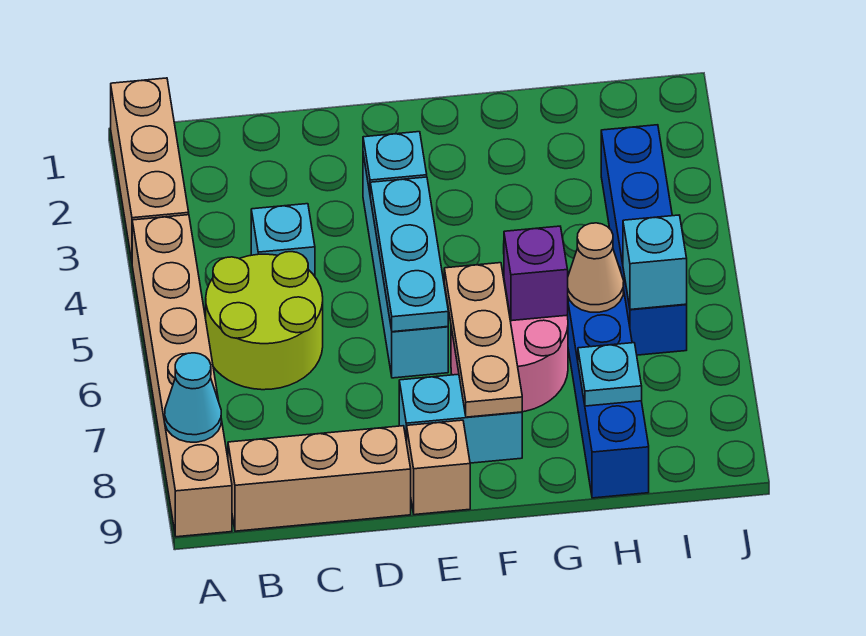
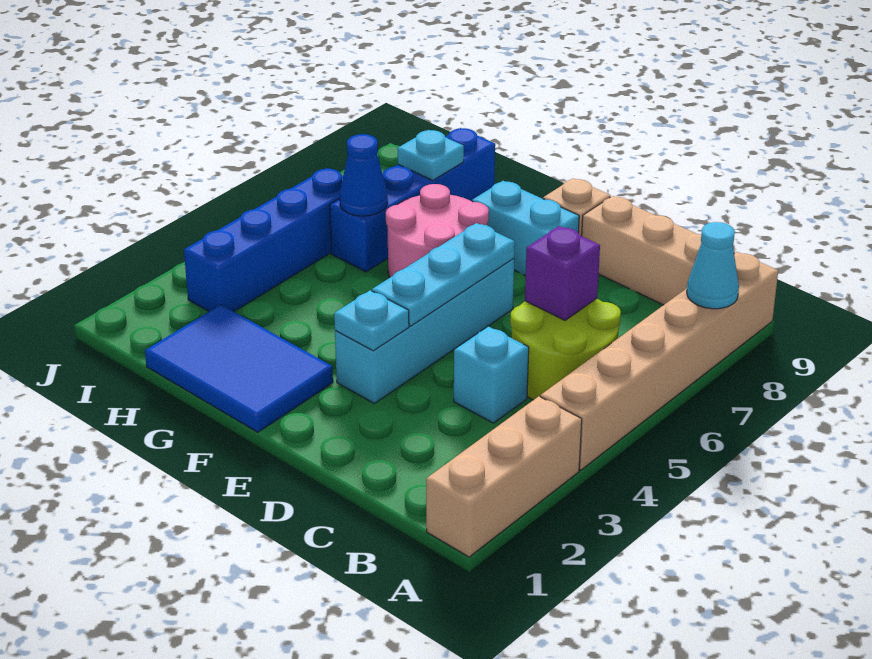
none -> blue tile F1:H2 level 1
tan plate F6:F8 level 2 -> none
purple brick G6 level 2 -> purple brick C6 level 2
tan cone H6 level 2 -> blue cone H6 level 2
cyan brick I6 level 2 -> none

